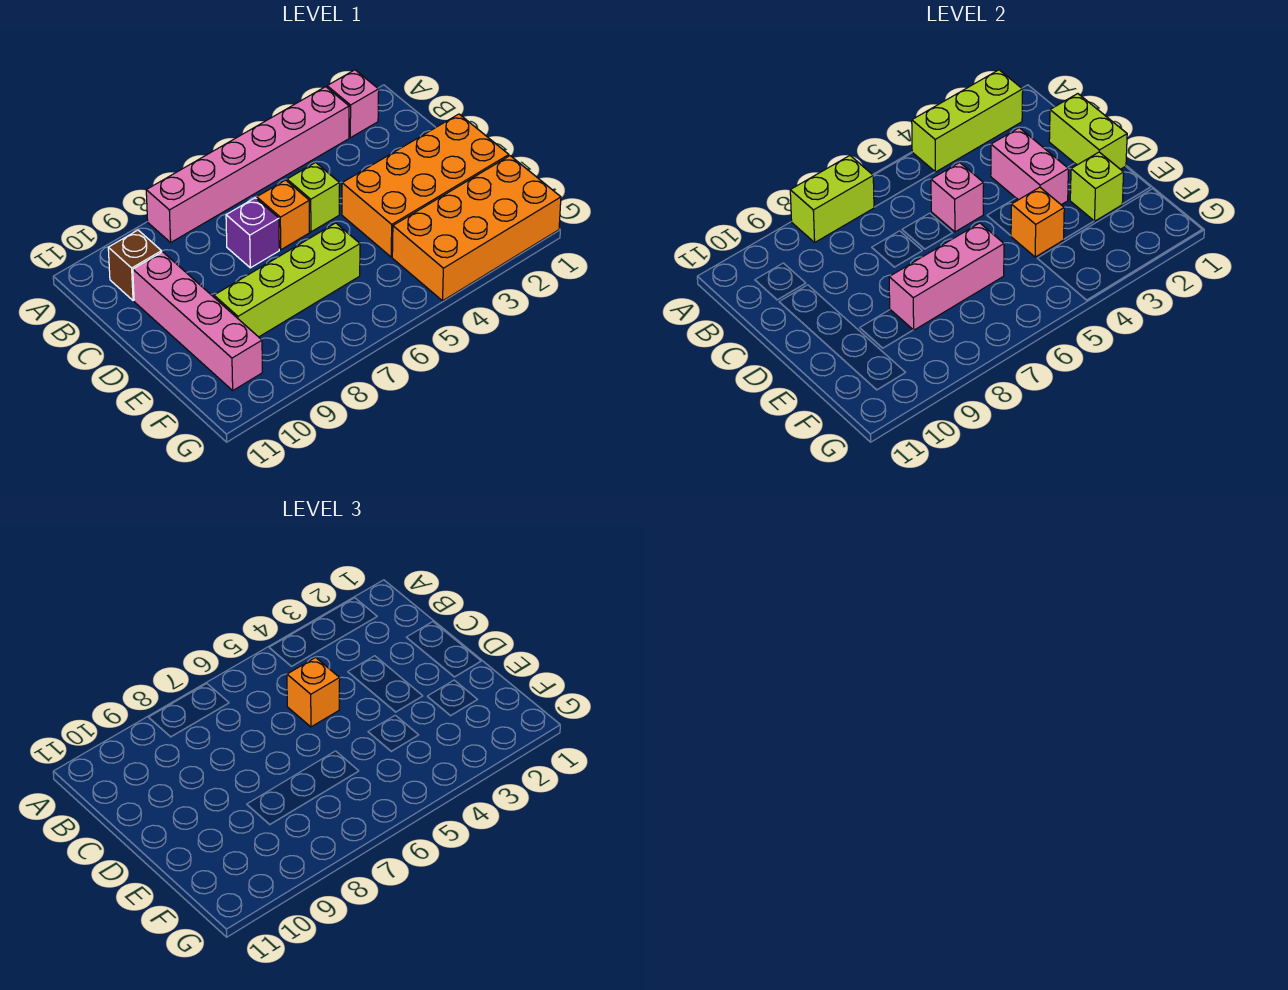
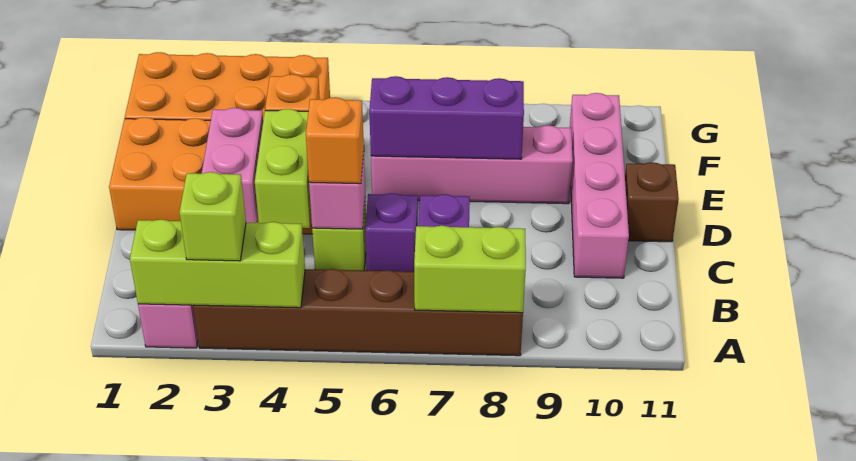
pink brick A3:A8 level 1 -> brown brick A3:A8 level 1
brown brick B10 level 1 -> brown brick D11 level 1
lime brick C1:D1 level 2 -> lime brick C4:D4 level 2
orange brick C6 level 1 -> purple brick C6 level 1
lime brick E2 level 2 -> lime brick A3 level 3
lime brick E6:E9 level 1 -> pink brick E6:E9 level 1
pink brick E6:E8 level 2 -> purple brick E6:E8 level 2

